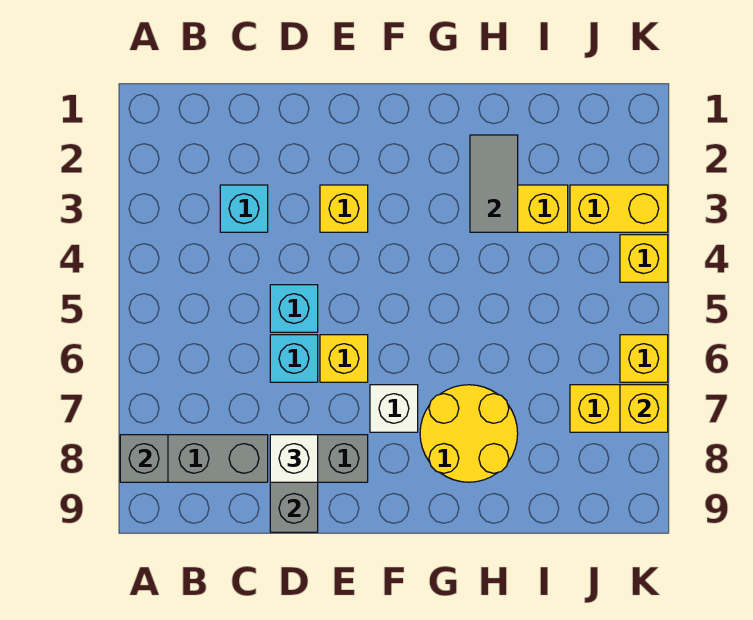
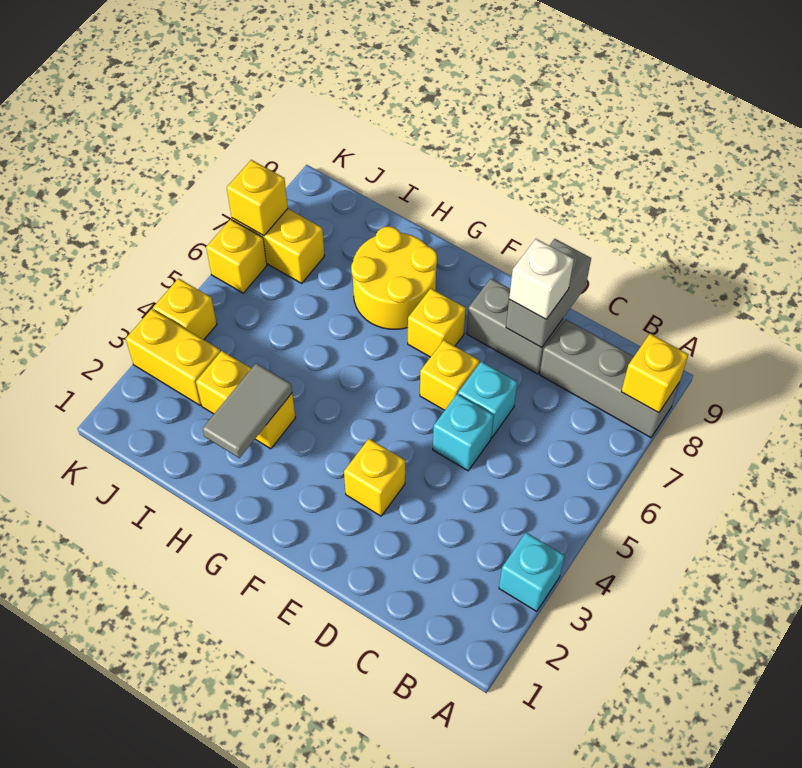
grey brick A8 level 2 -> yellow brick A8 level 2
cyan brick C3 level 1 -> cyan brick A3 level 1
white brick F7 level 1 -> yellow brick F7 level 1

